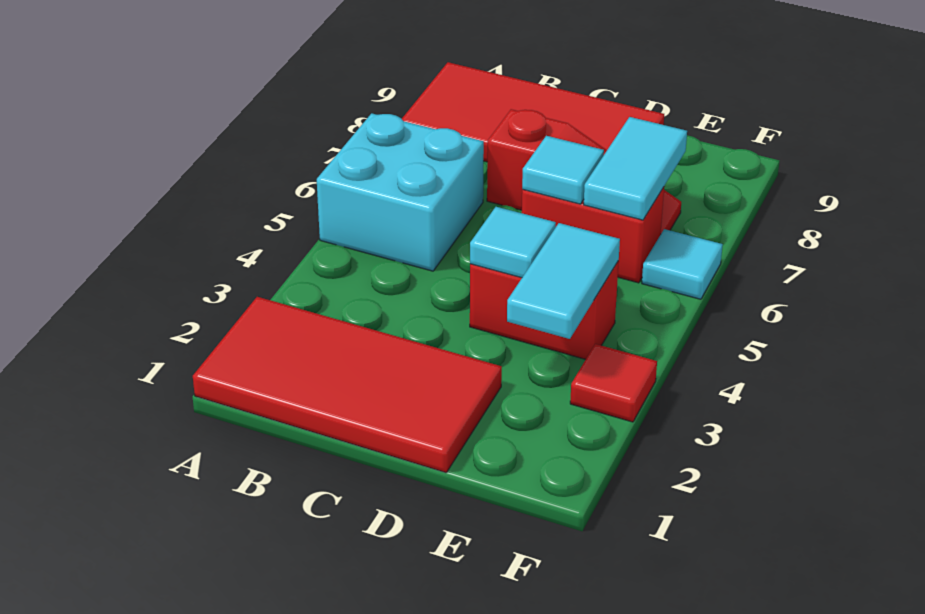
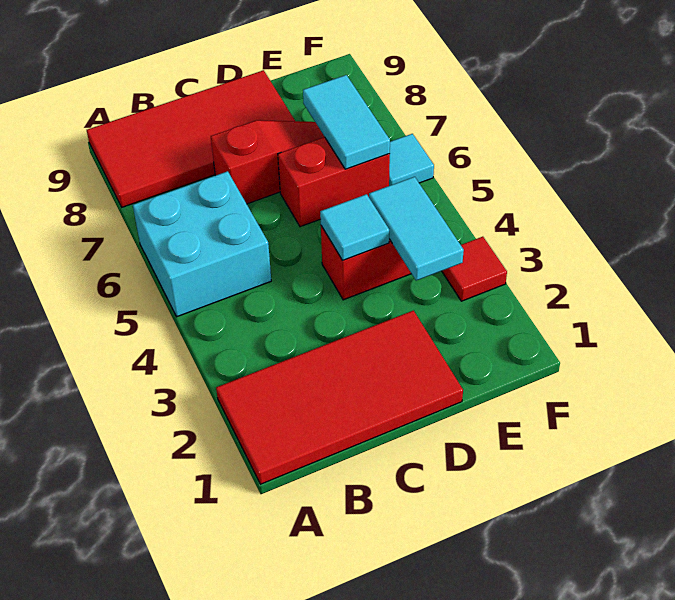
cyan tile D6 level 2 -> none

